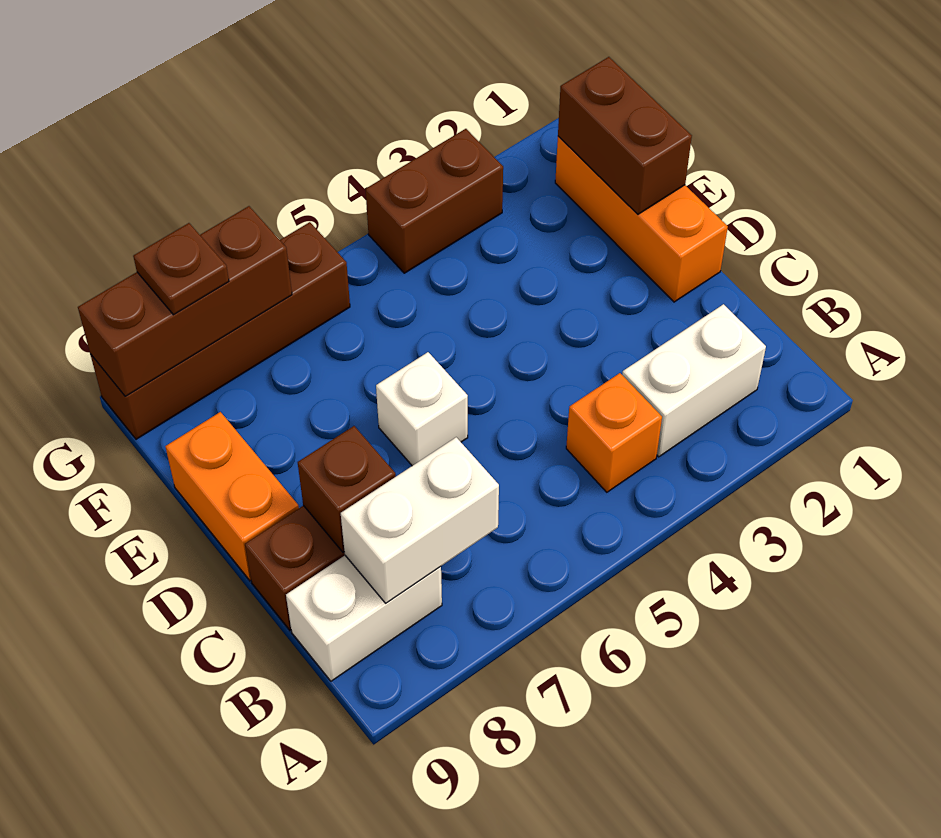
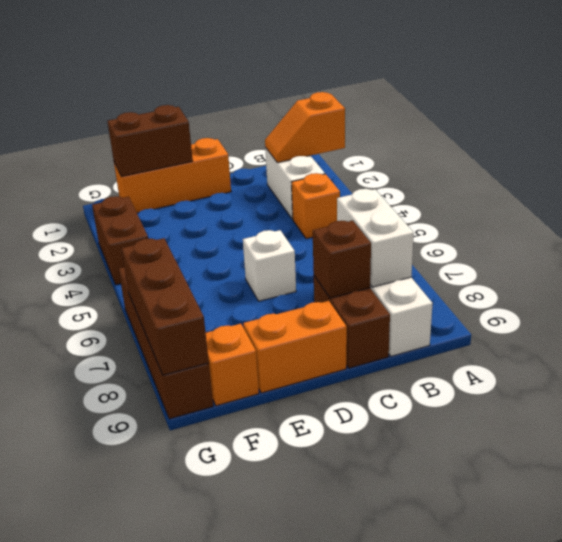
none -> orange slope A2:B2 level 2 top A
none -> orange brick F9 level 1
brown plate G8 level 3 -> none

